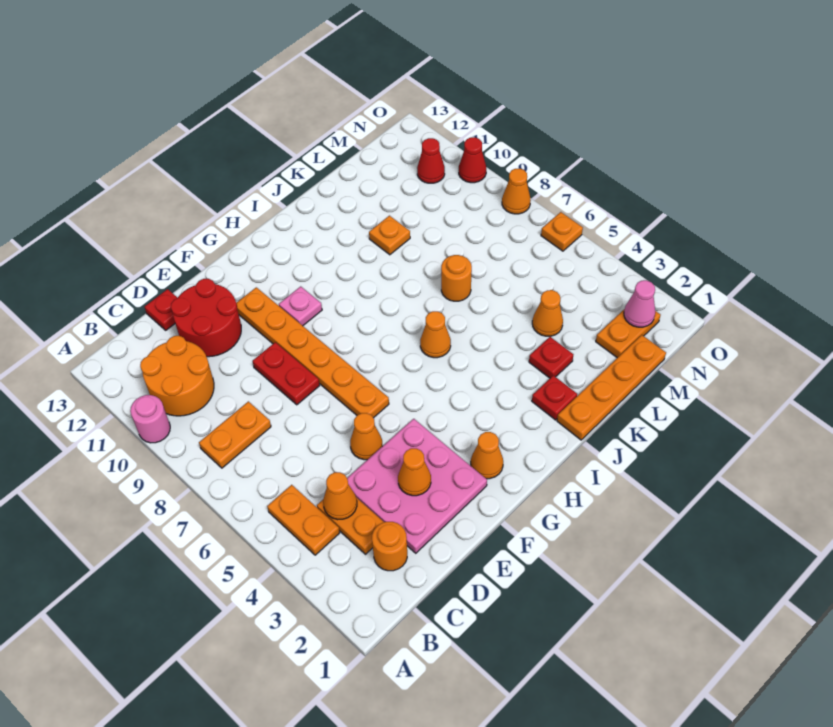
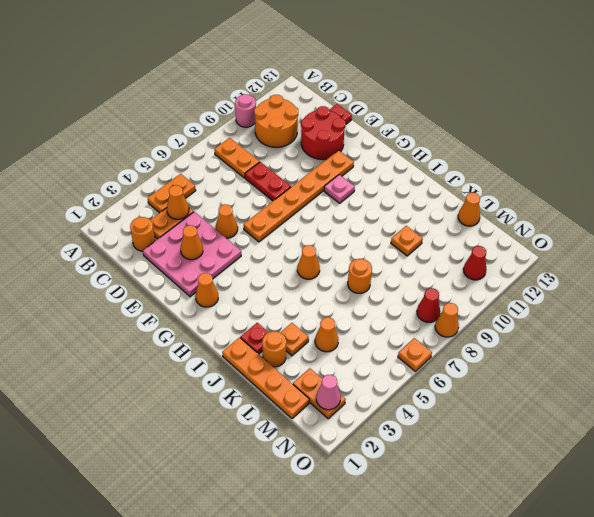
red plate E8:E9 level 1 -> red plate D8:E8 level 1
none -> orange round brick K2 level 1
red plate K3 level 1 -> orange plate K3 level 1
none -> orange cone L13 level 1
red cone O10 level 1 -> red cone N8 level 1

